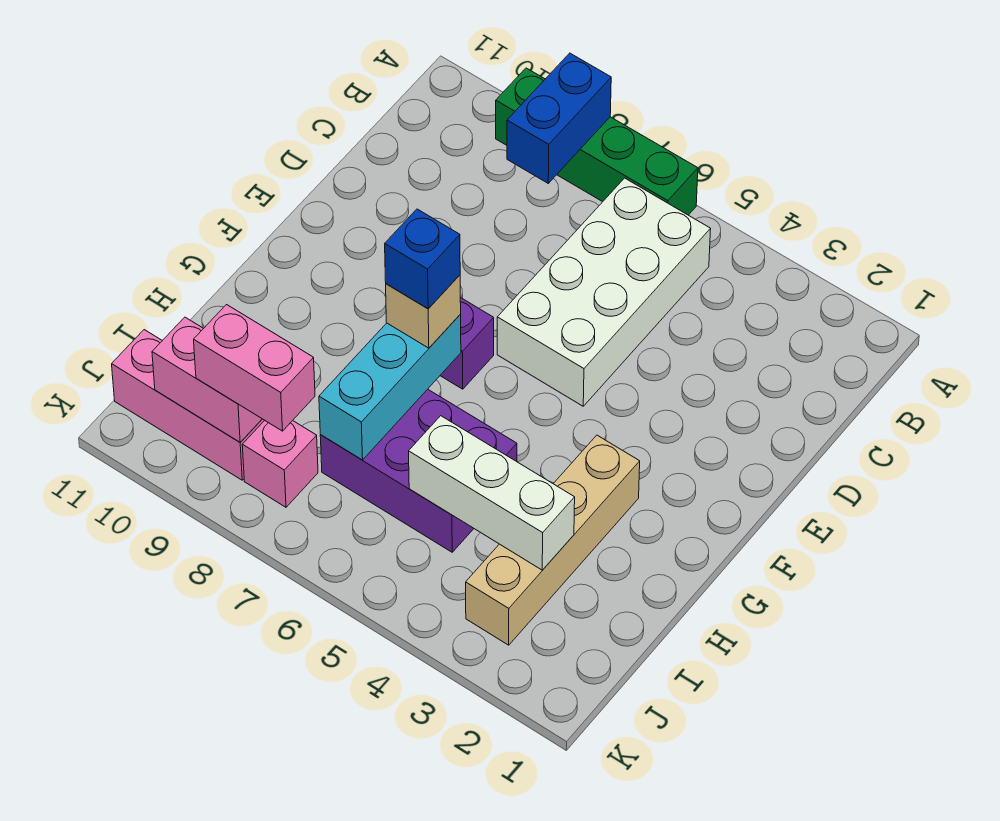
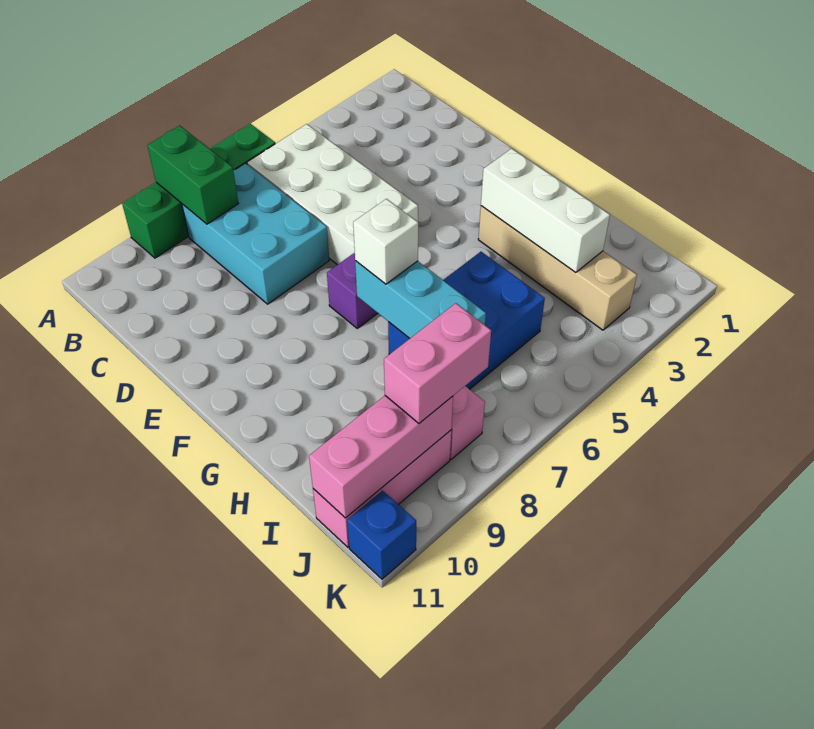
blue brick A8:B8 level 2 -> green brick A8:B8 level 2
none -> cyan brick B7:D8 level 1
tan brick G7 level 3 -> white brick G7 level 3
blue brick G7 level 4 -> blue brick K11 level 1
purple brick H5:I7 level 1 -> blue brick H5:I7 level 1
white brick I3:I5 level 2 -> white brick G3:I3 level 2
pink brick J9:J10 level 2 -> pink brick J9:J11 level 2

